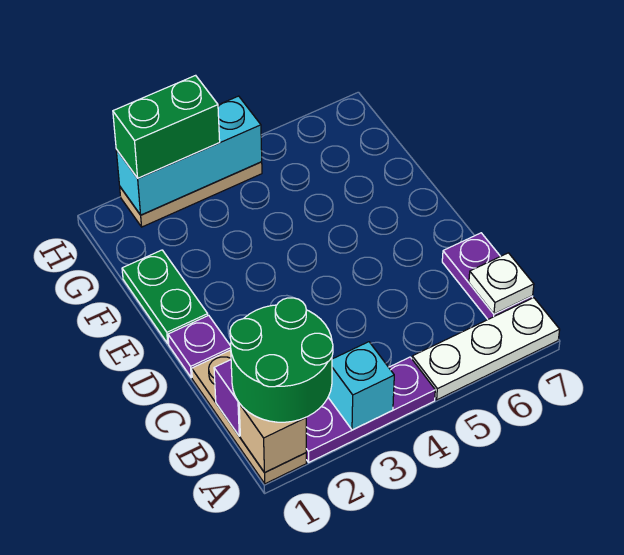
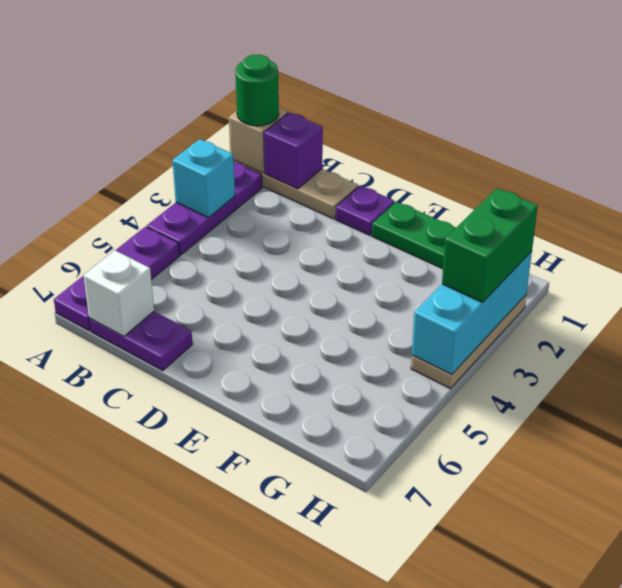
green round brick A1:B2 level 3 -> green round brick A1 level 3
white plate A5:A7 level 1 -> purple plate A5:A7 level 1
white plate B7 level 2 -> white brick B7 level 2

